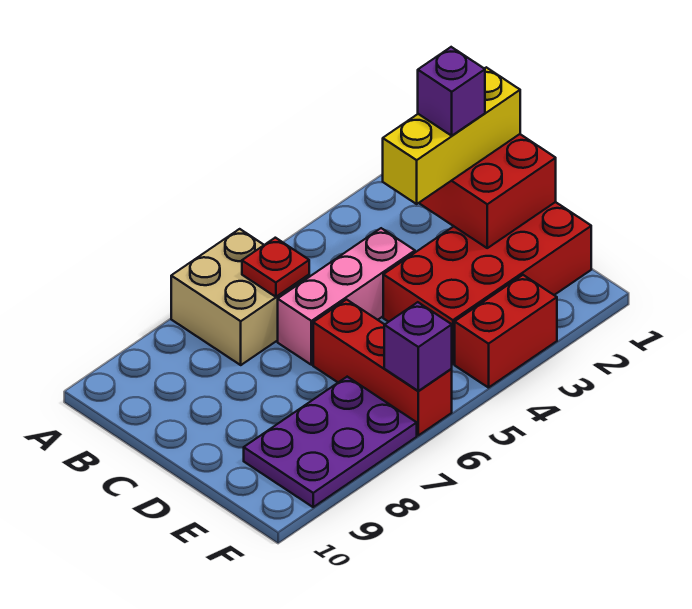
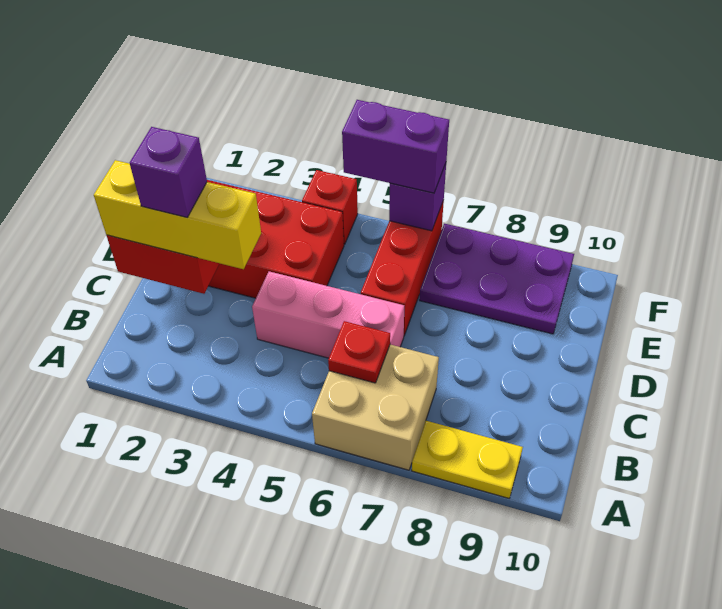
none -> yellow plate A8:A9 level 1
red brick F3:F4 level 1 -> red brick F4 level 1
none -> purple brick F5:F6 level 3

